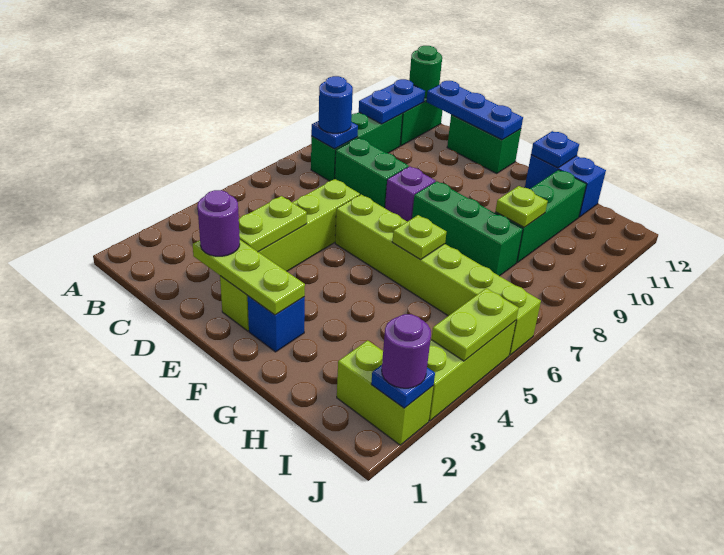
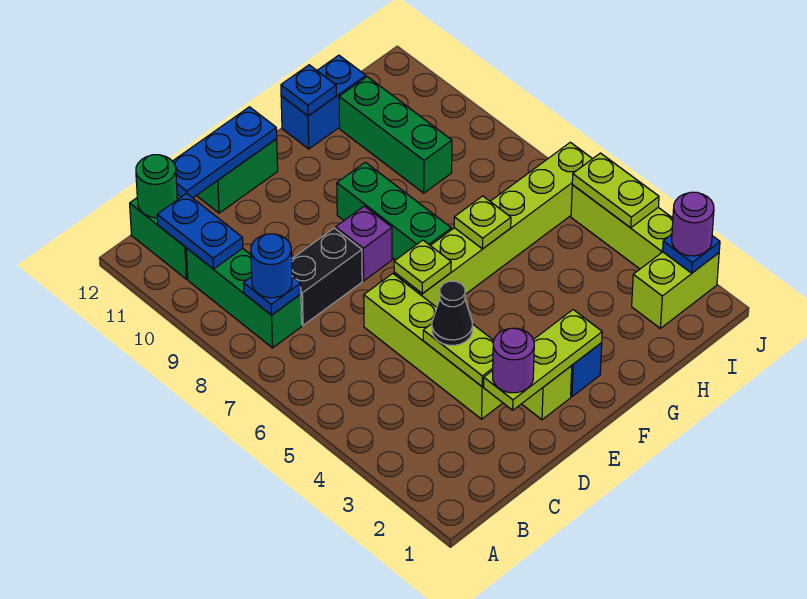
green brick C8:D8 level 1 -> black brick C8:D8 level 1
none -> black cone D4 level 3
green brick F8:H8 level 1 -> green brick F7:F9 level 1
lime plate H9 level 2 -> lime plate E6 level 2

